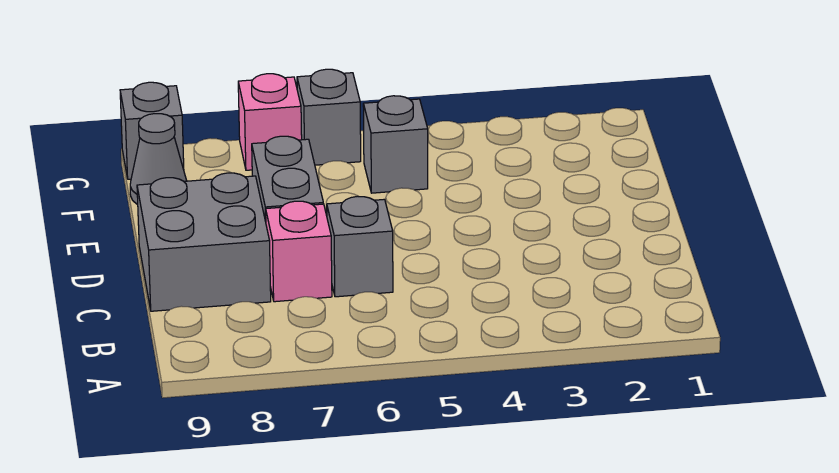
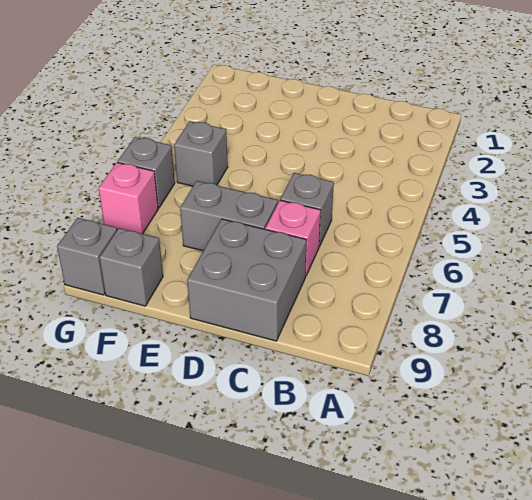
grey cone F9 level 1 -> grey brick F9 level 1

